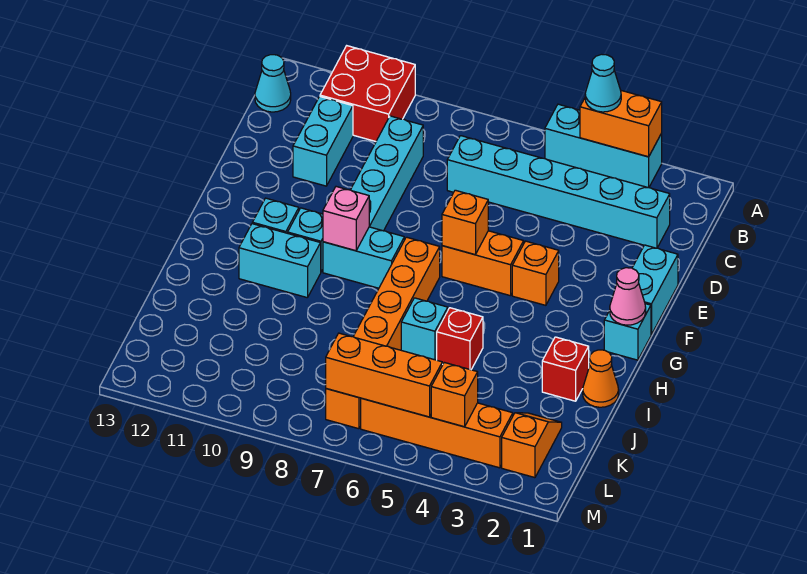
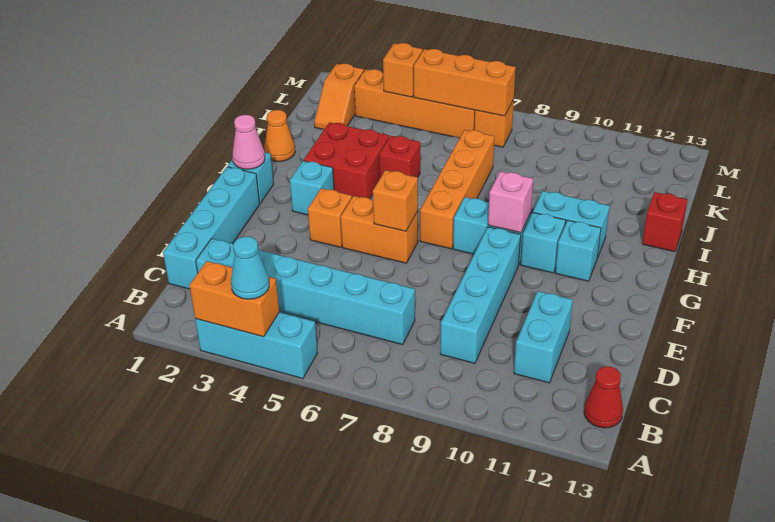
red brick A10:B11 level 1 -> red brick H3:I4 level 1
cyan cone B13 level 1 -> red cone B13 level 1
cyan brick E1:F1 level 1 -> cyan brick C1:F1 level 1
red brick I2 level 1 -> red brick I13 level 1
cyan brick I6 level 1 -> cyan brick G3 level 1

